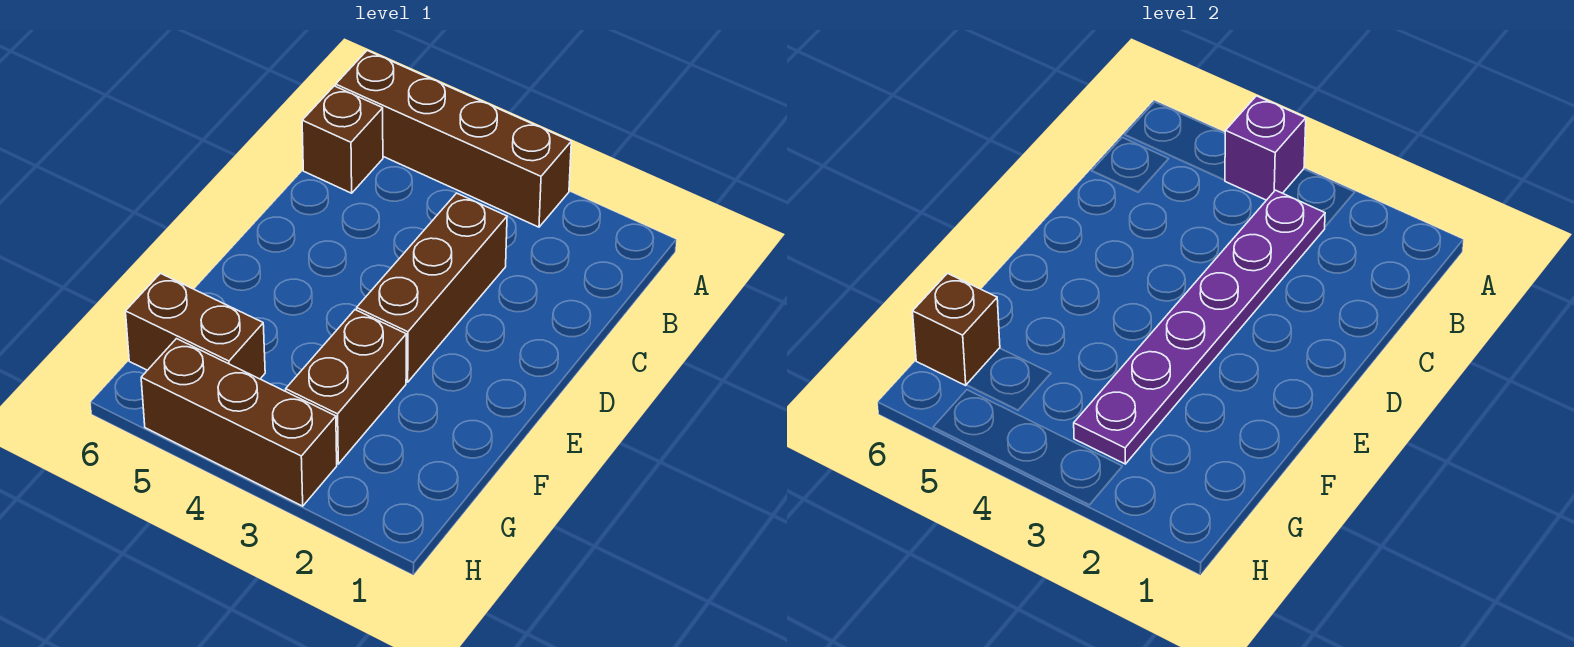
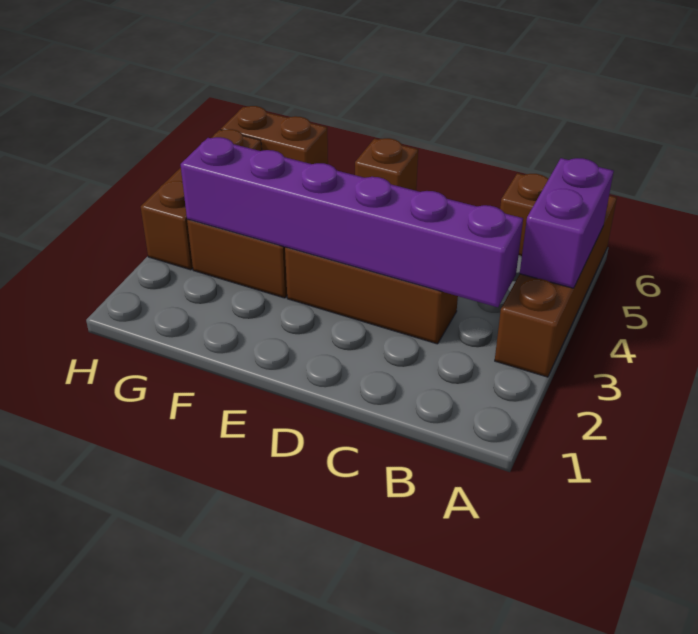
purple brick A4 level 2 -> purple brick A4:A5 level 2
purple plate B3:G3 level 2 -> purple brick B3:G3 level 2
brown brick G5:G6 level 1 -> brown brick G6:H6 level 1
brown brick G6 level 2 -> brown brick E6 level 1

